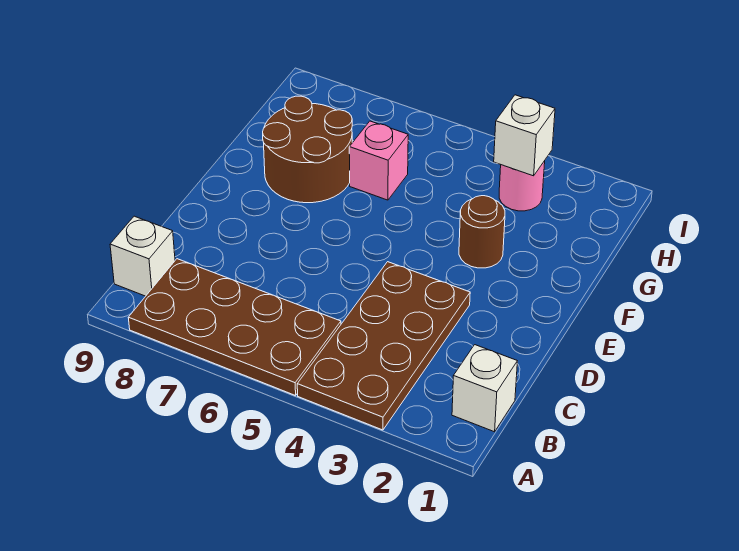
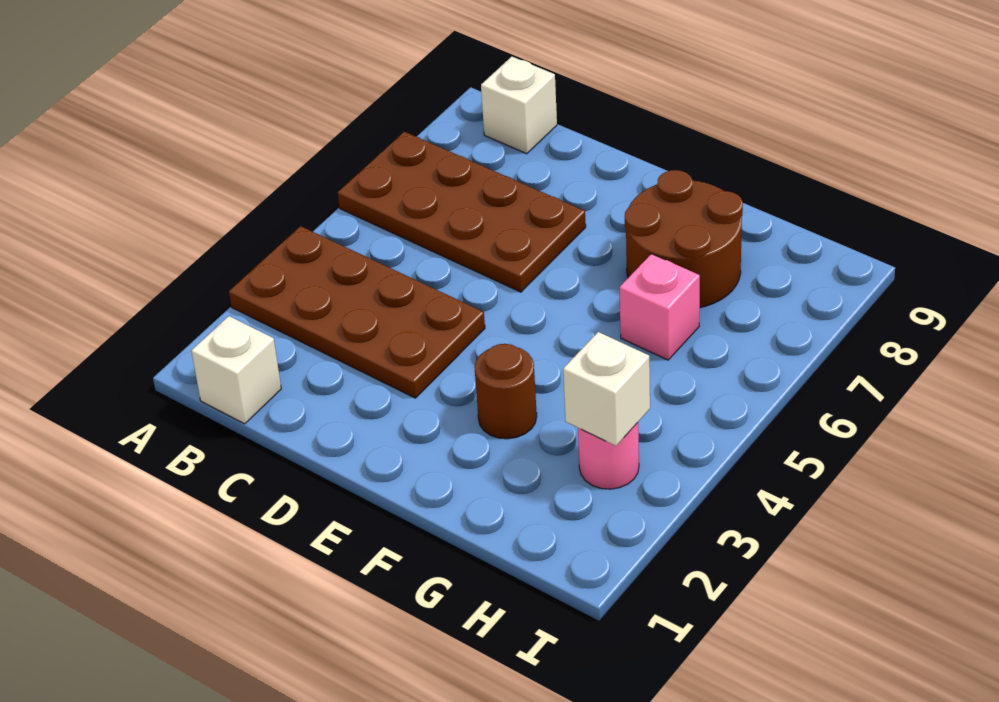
brown plate A5:B8 level 1 -> brown plate A6:D7 level 1

